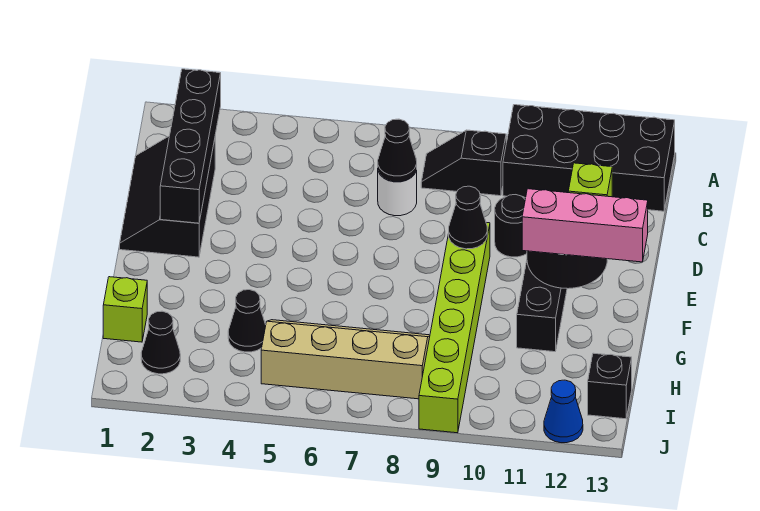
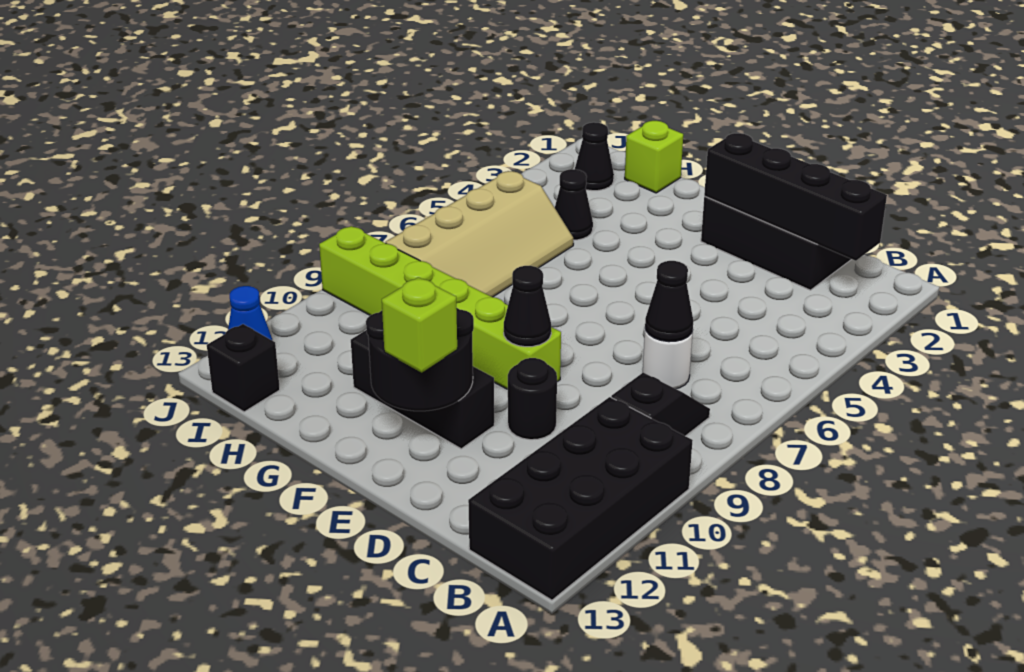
pink brick F11:F13 level 3 -> none

